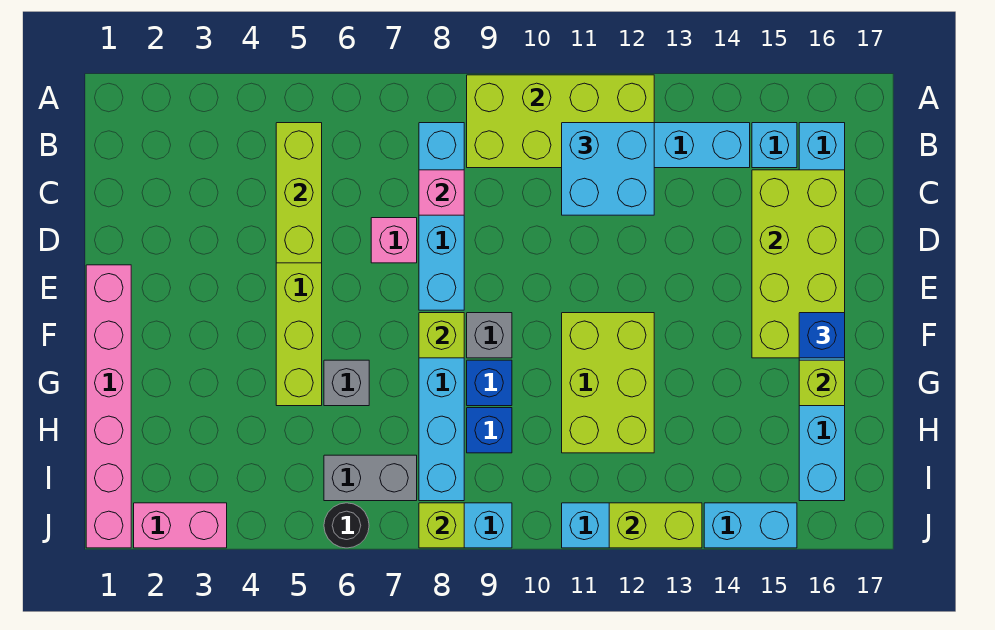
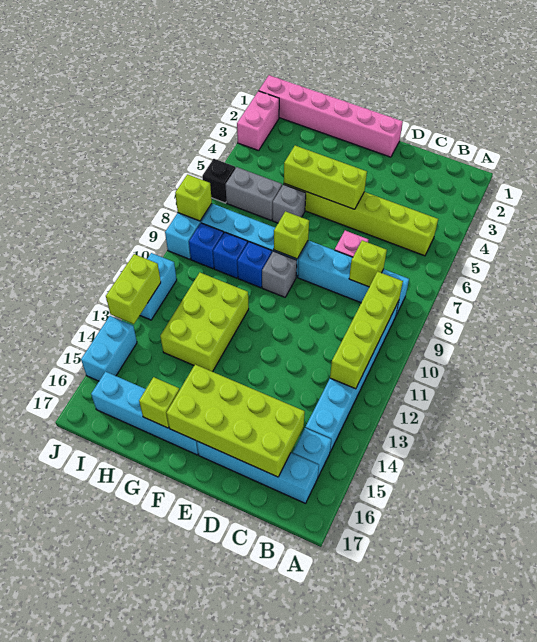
lime brick A9:B12 level 2 -> lime brick B9:B12 level 2
lime brick B5:D5 level 2 -> lime brick E5:G5 level 2
cyan brick B11:C12 level 3 -> none
pink brick C8 level 2 -> lime brick C8 level 2
lime brick F11:H12 level 1 -> lime brick G11:H13 level 1
blue brick F16 level 3 -> blue brick I9 level 1
grey brick I6:I7 level 1 -> grey brick H6:I6 level 1
black round brick J6 level 1 -> black brick J6 level 1

